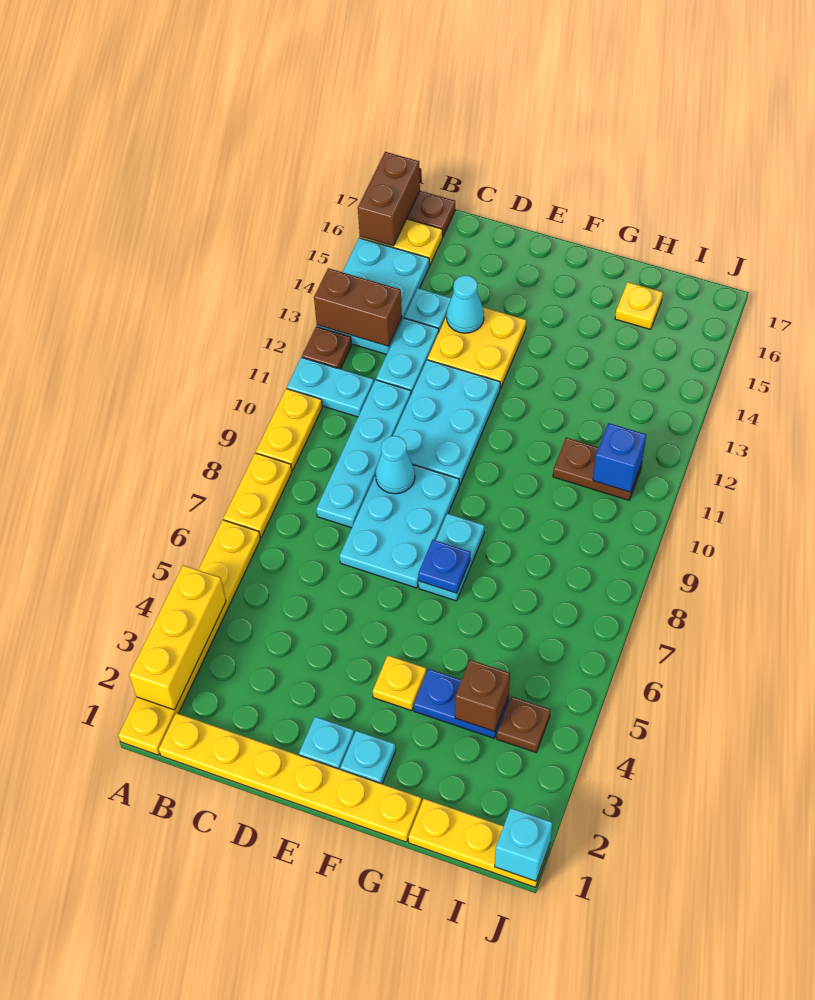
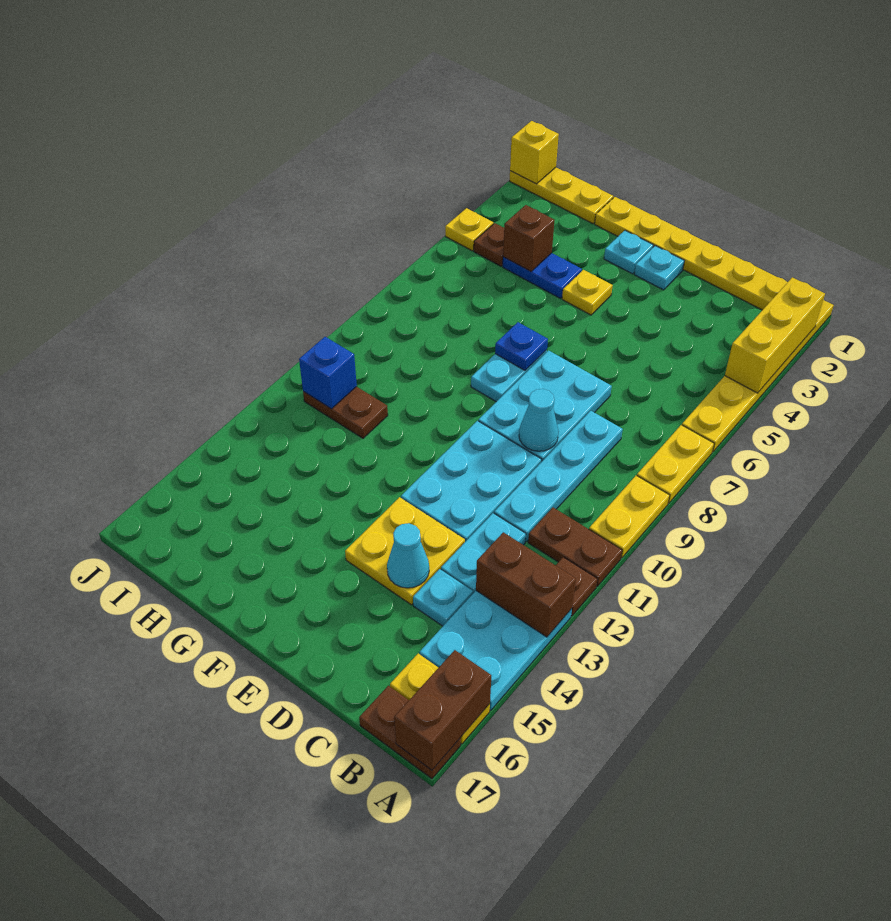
cyan plate A11:B11 level 1 -> brown plate A11:B11 level 1
yellow plate H16 level 1 -> yellow plate J4 level 1
cyan brick J1 level 2 -> yellow brick J1 level 2

